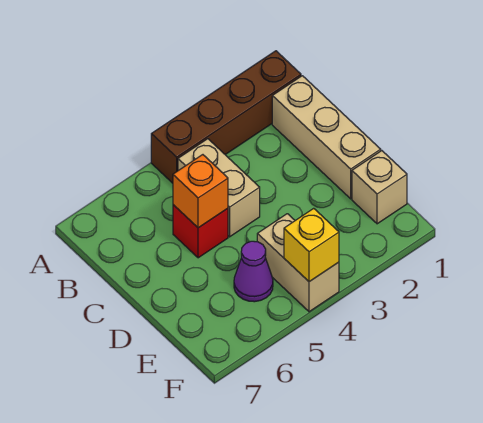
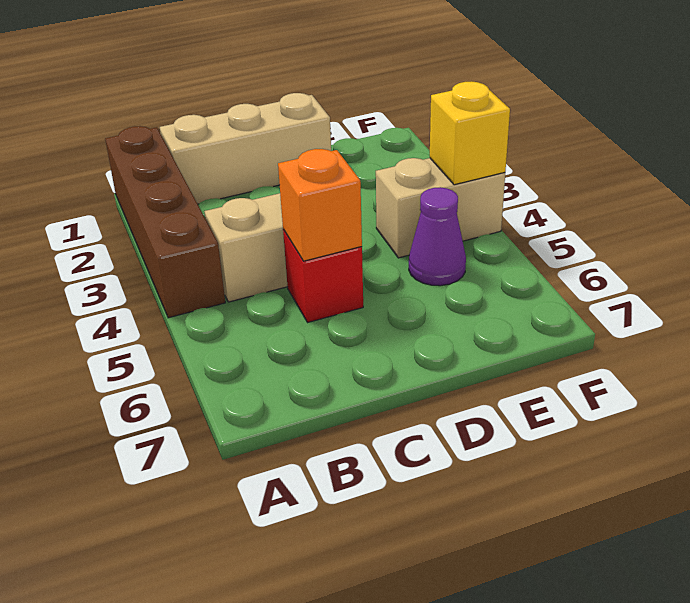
tan brick E1 level 1 -> none

